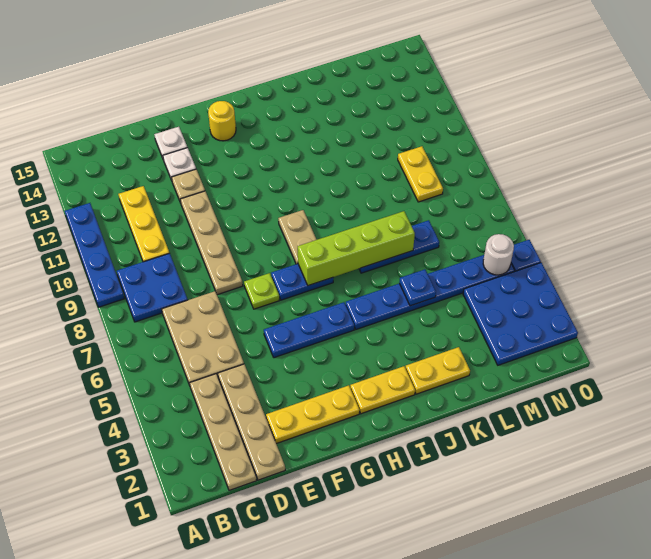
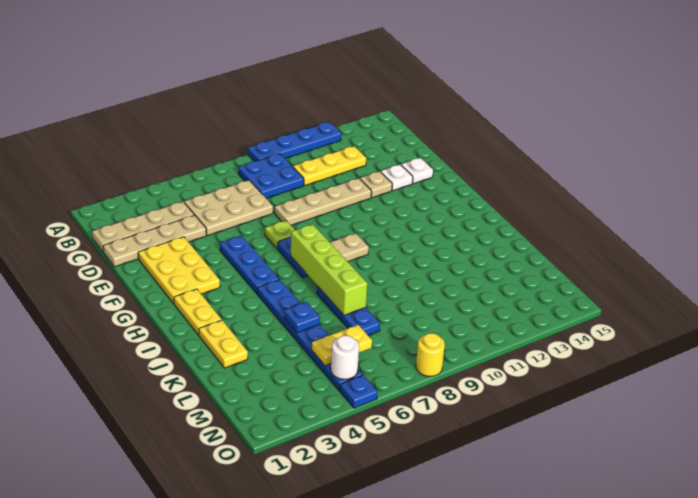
yellow plate E2:G2 level 1 -> yellow plate E2:G3 level 1
yellow round brick G14 level 1 -> yellow round brick O8 level 1
blue plate M2:O4 level 1 -> none
yellow plate M9:M10 level 1 -> yellow plate M5:M6 level 2

